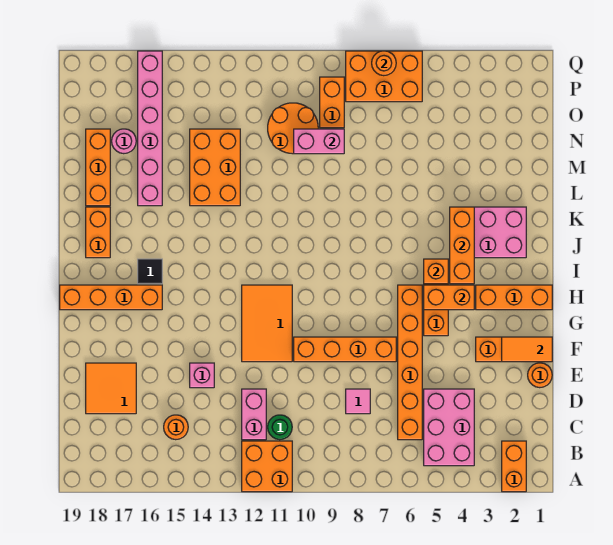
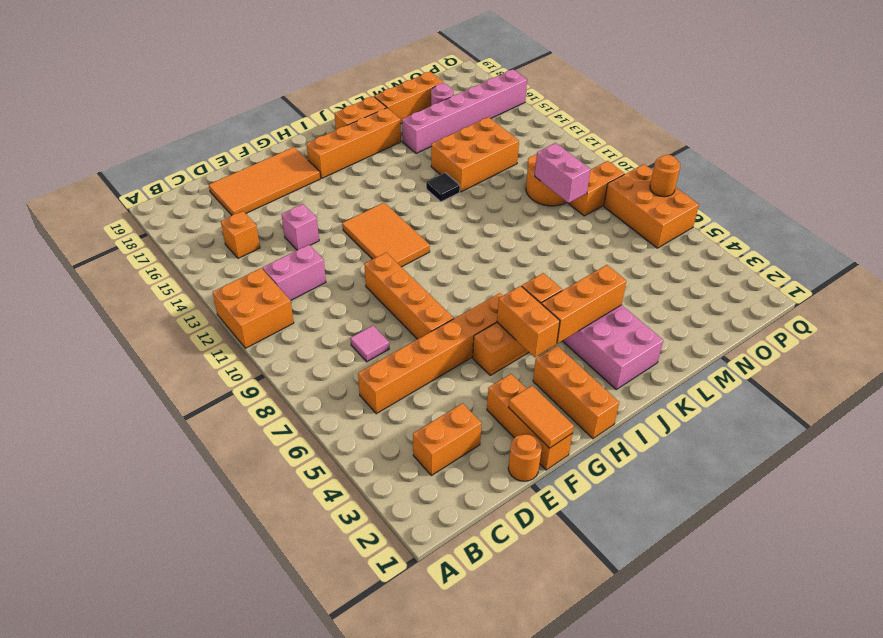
orange brick A2:B2 level 1 -> orange brick C3:D3 level 1
pink brick B4:D5 level 1 -> none
green round brick C11 level 1 -> none
orange round brick C15 level 1 -> orange brick C15 level 1
orange tile D17:E18 level 1 -> orange tile D17:G18 level 1
orange tile F11:H12 level 1 -> orange tile G11:H13 level 1
orange brick H16:H19 level 1 -> orange brick H17:K17 level 1
black tile I16 level 1 -> black tile K13 level 1

